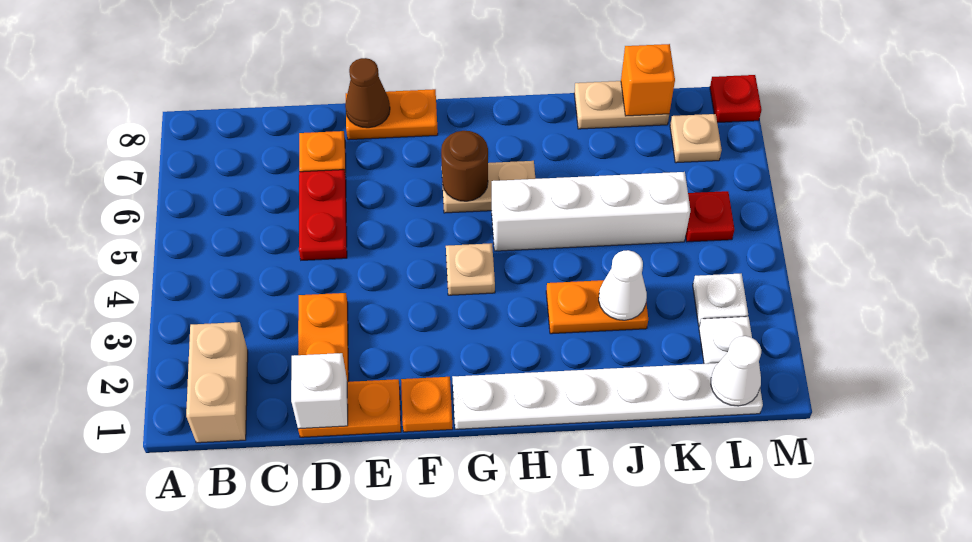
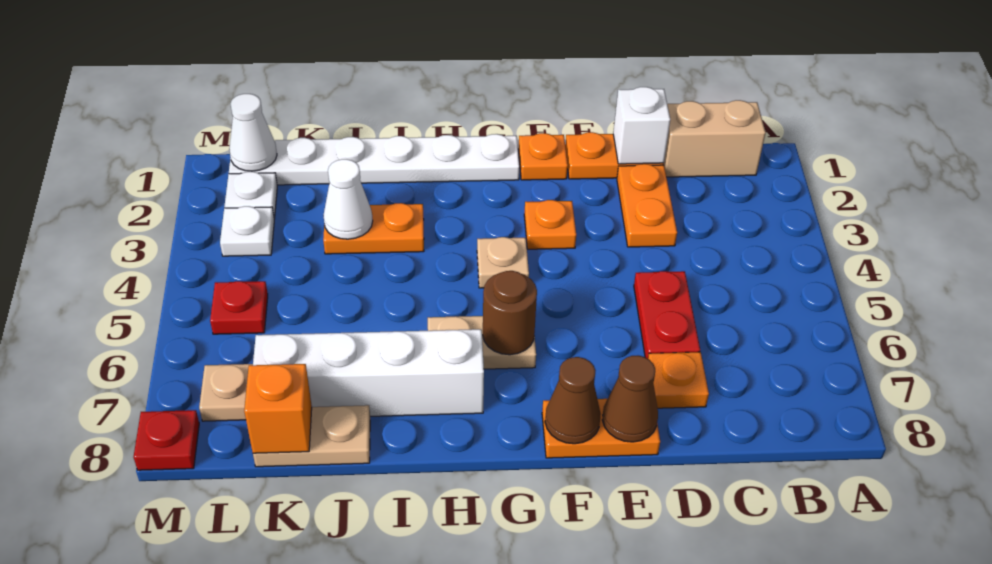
tan brick B1:B2 level 1 -> tan brick B1:C1 level 1
none -> orange plate F3 level 1
none -> brown cone F8 level 2
white brick H5:K5 level 1 -> white brick H7:K7 level 1

